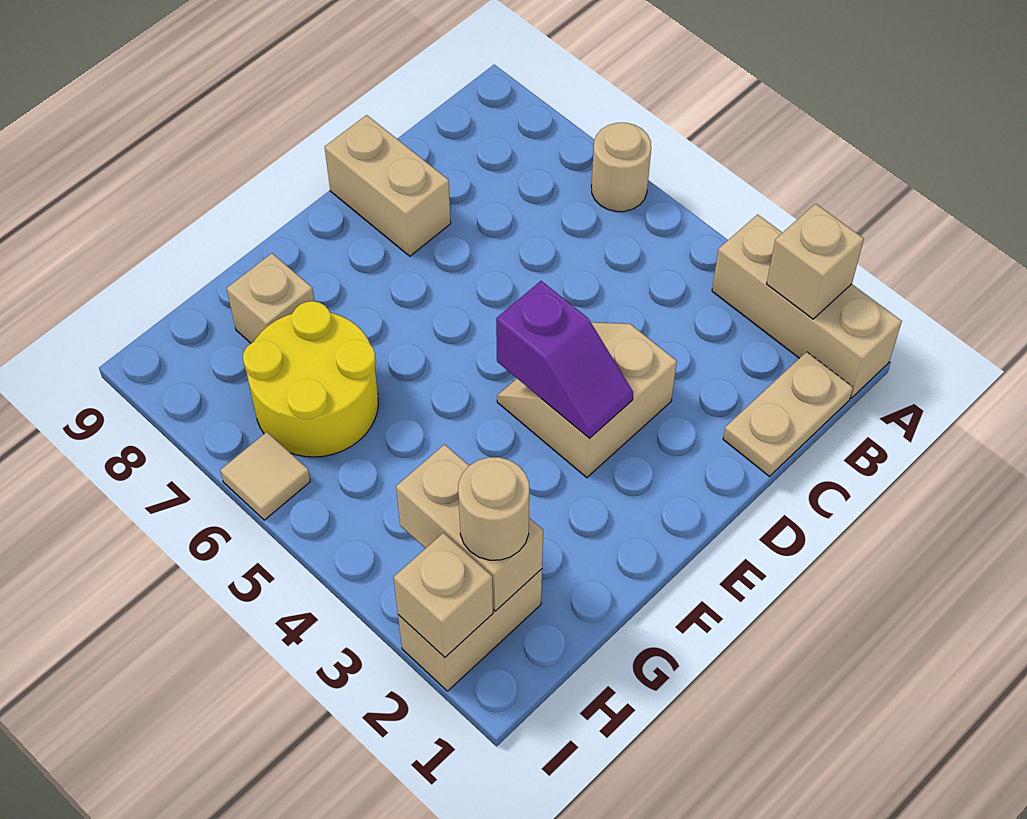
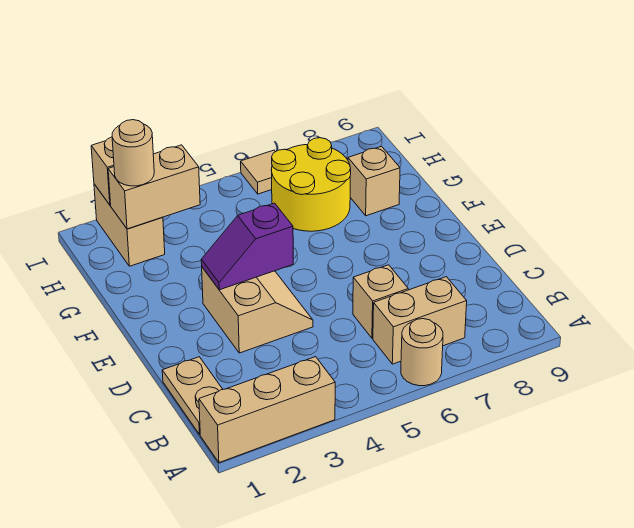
tan brick A2 level 2 -> tan brick C6 level 1
tan brick D8:D9 level 1 -> tan brick B6:B7 level 1

